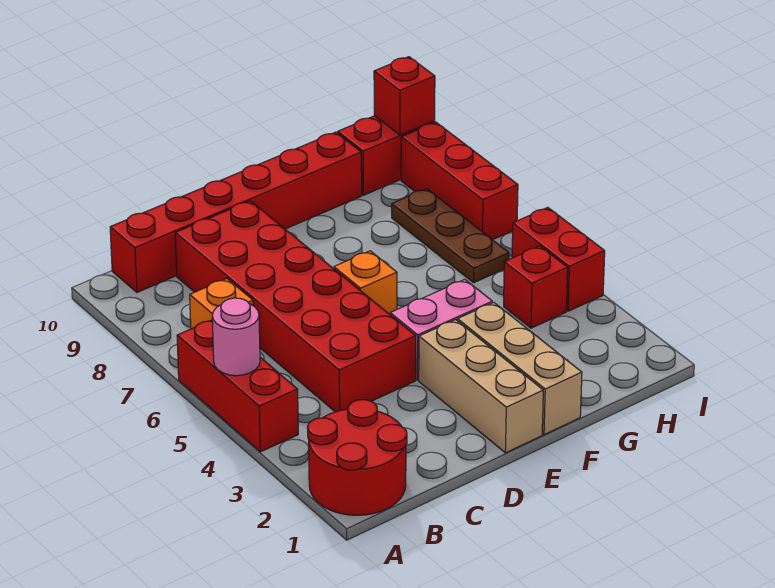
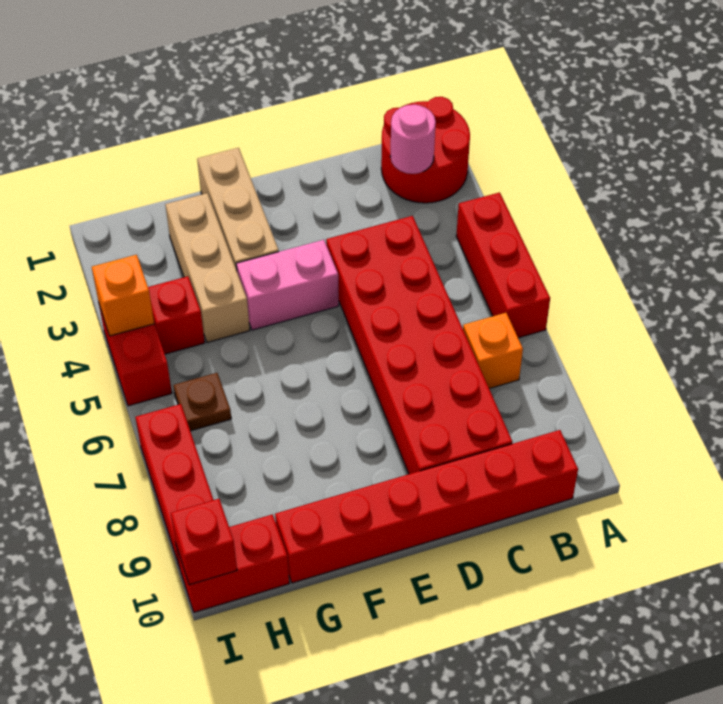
pink round brick A5 level 2 -> pink round brick B2 level 2
tan brick E1:E3 level 1 -> tan brick G2:G4 level 1
orange brick E6 level 1 -> orange brick I4 level 2
brown plate H6:H8 level 1 -> brown plate H6 level 1

